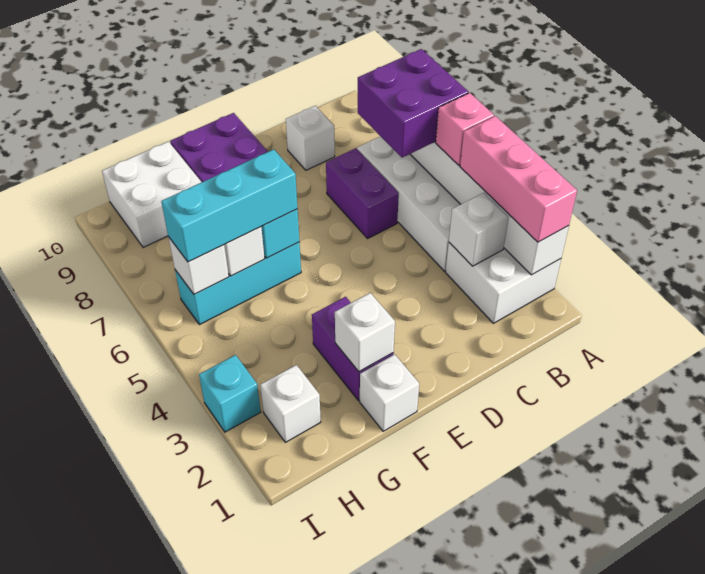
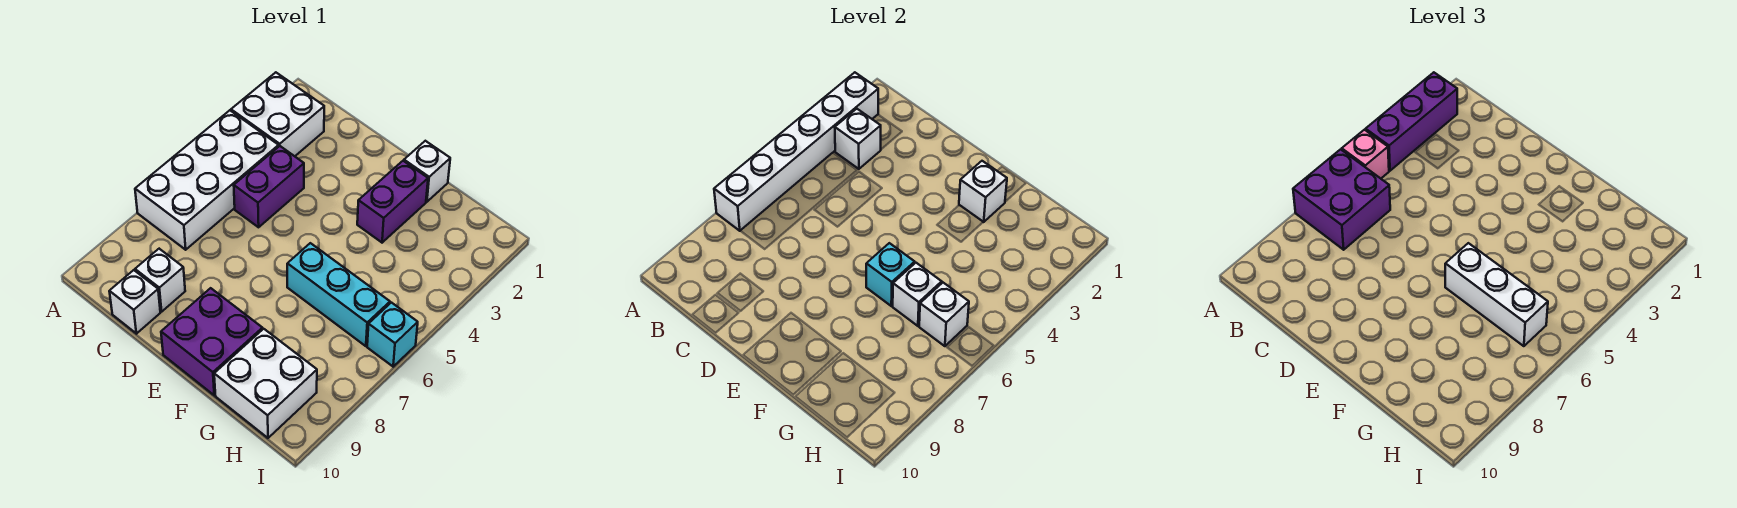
pink brick A2:A4 level 3 -> purple brick A2:A4 level 3
purple brick C6:C7 level 1 -> purple brick C4:C5 level 1
cyan brick F6:H6 level 3 -> white brick F6:H6 level 3
white brick H2 level 1 -> white brick C10 level 1
cyan brick I3 level 1 -> cyan brick I6 level 1

